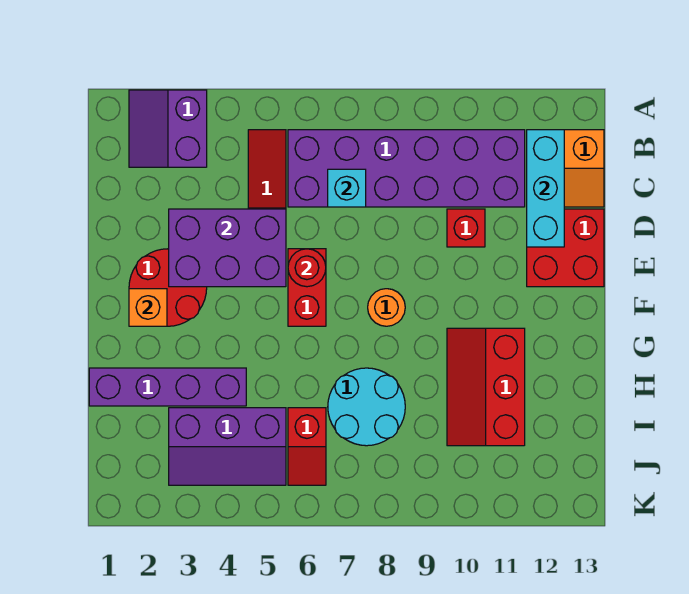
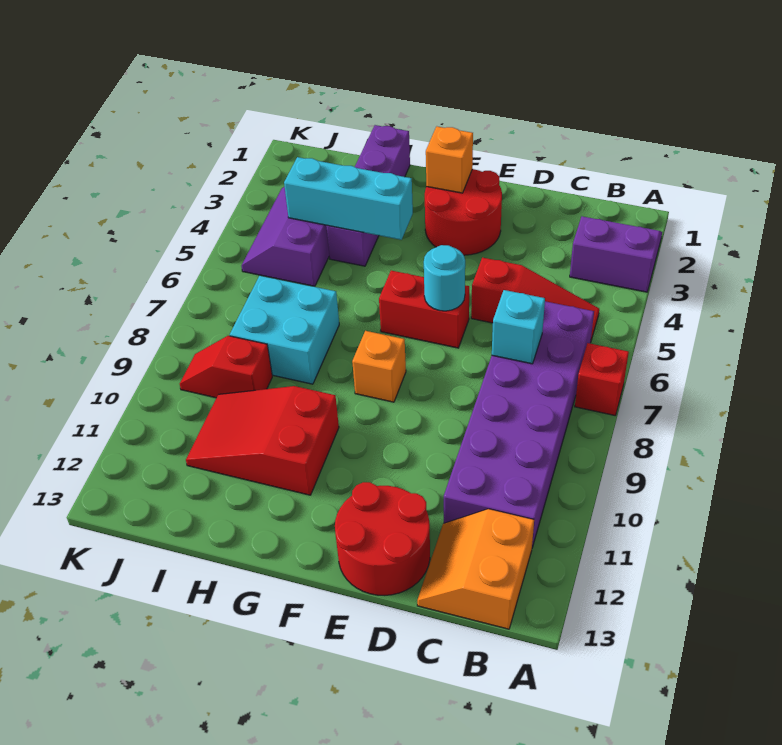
cyan brick B12:D12 level 2 -> cyan brick G4:I4 level 2
purple brick D3:E5 level 2 -> none
red brick D10 level 1 -> red brick A7 level 1
red brick D12:E13 level 1 -> red round brick D12:E13 level 1
red round brick E6 level 2 -> cyan round brick E6 level 2
orange round brick F8 level 1 -> orange brick F8 level 1
red slope G10:I11 level 1 top 11 -> red slope G10:I11 level 1 top G
cyan round brick H7:I8 level 1 -> cyan brick H7:I8 level 1
red slope I6:J6 level 1 top I -> red slope I9:J9 level 1 top I

